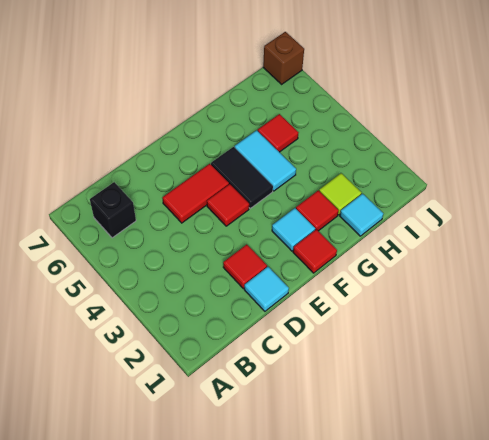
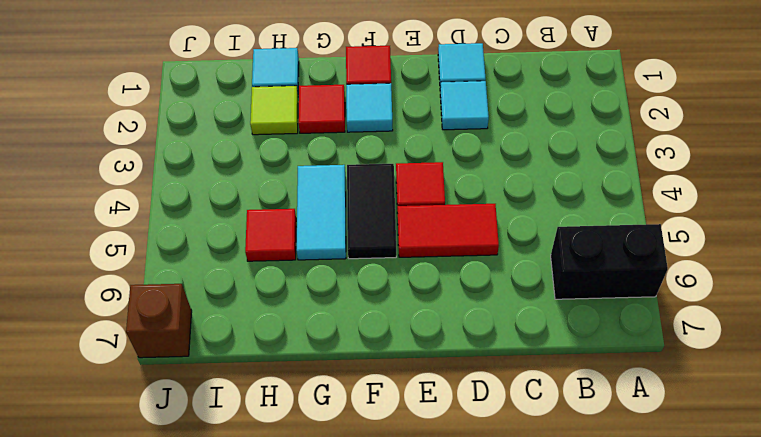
black brick B6 level 1 -> black brick A6:B6 level 1
red tile D2 level 1 -> cyan tile D2 level 1

